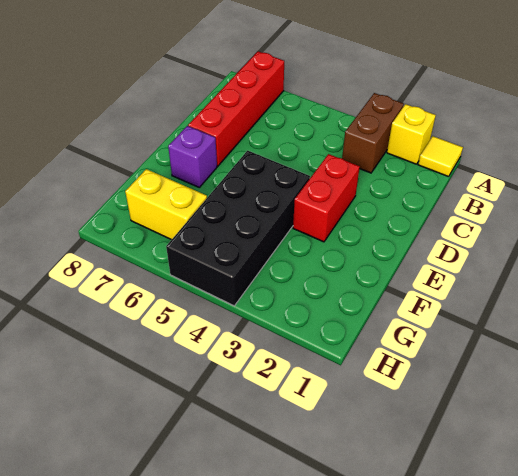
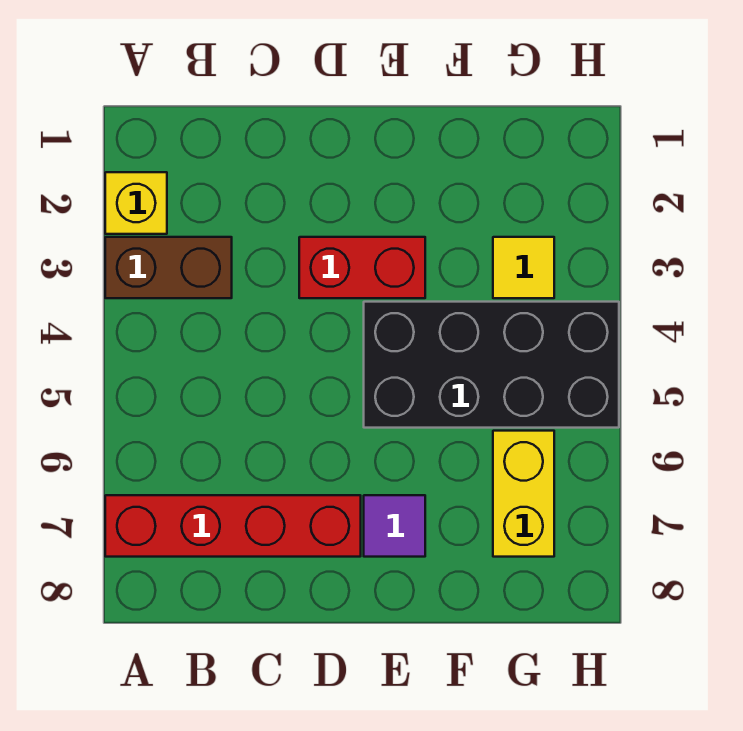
yellow tile A1 level 1 -> yellow tile G3 level 1
purple brick E7 level 1 -> purple tile E7 level 1

